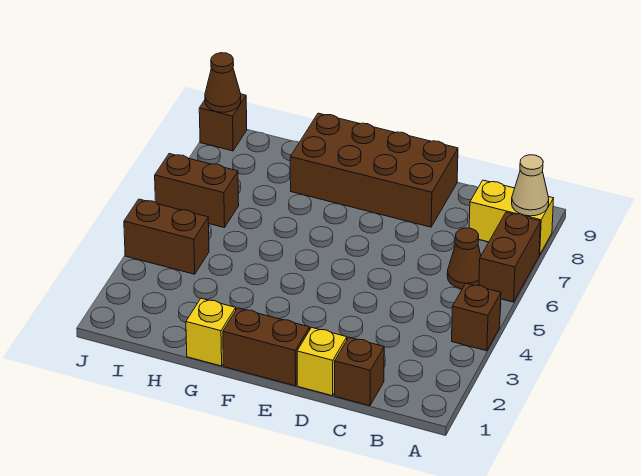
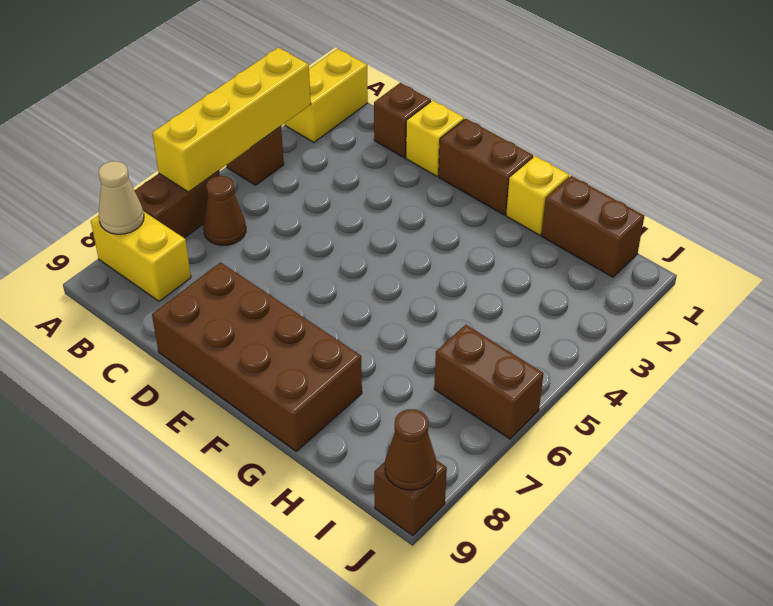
none -> yellow brick A1:A2 level 1
none -> yellow brick A3:A6 level 2
brown brick I4:J4 level 1 -> brown brick H1:I1 level 1

